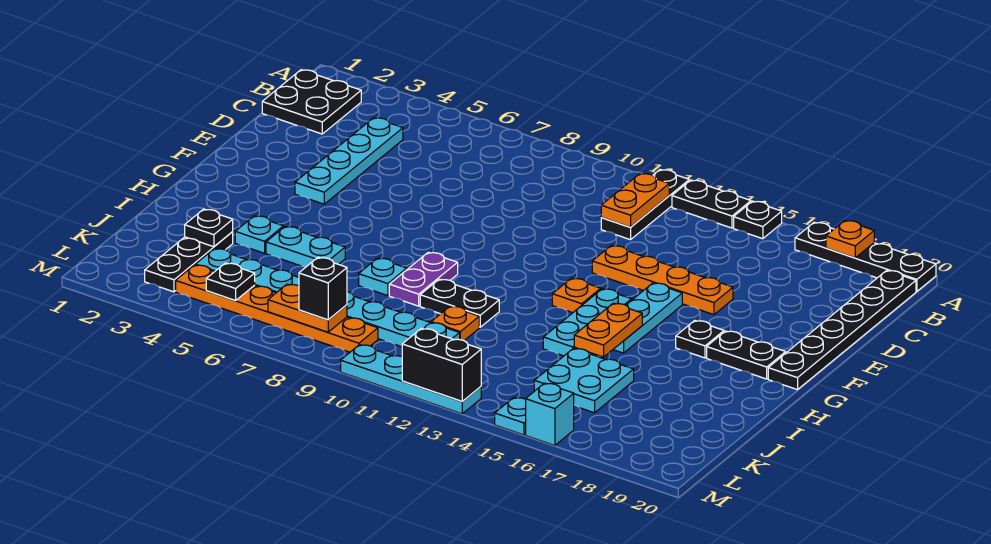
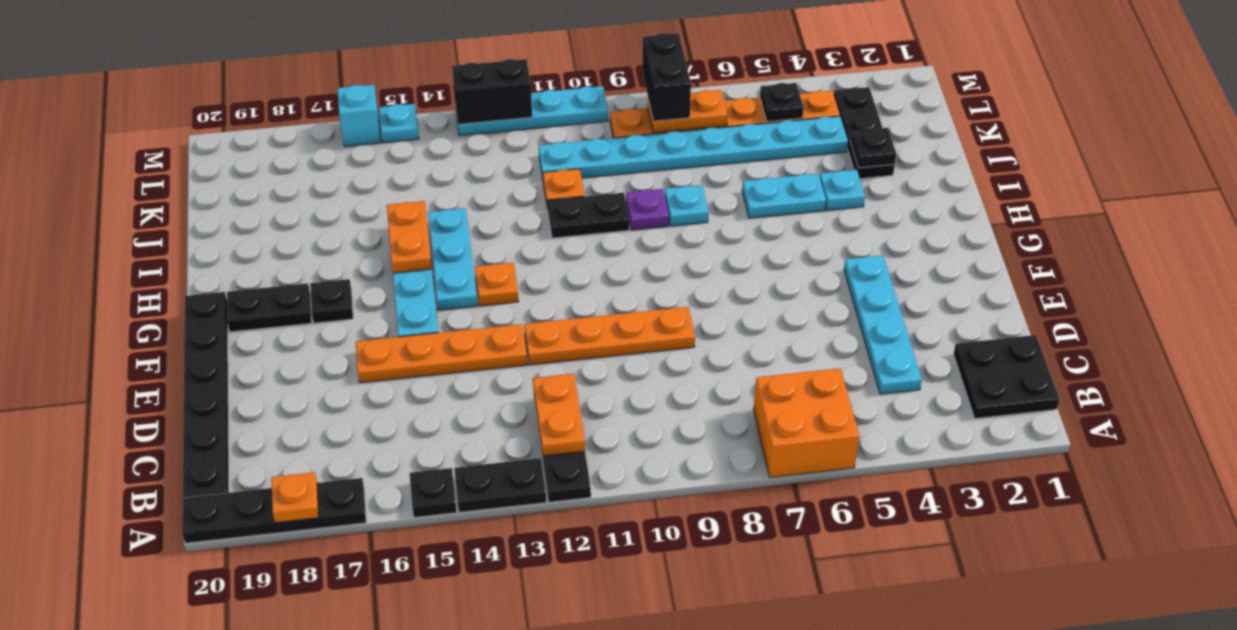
none -> orange brick A6:B7 level 1
none -> orange plate E9:E12 level 1
purple plate H9:I9 level 1 -> purple plate I9 level 1
cyan plate J15:K16 level 1 -> none
black brick L8 level 3 -> black brick L8:M8 level 3

